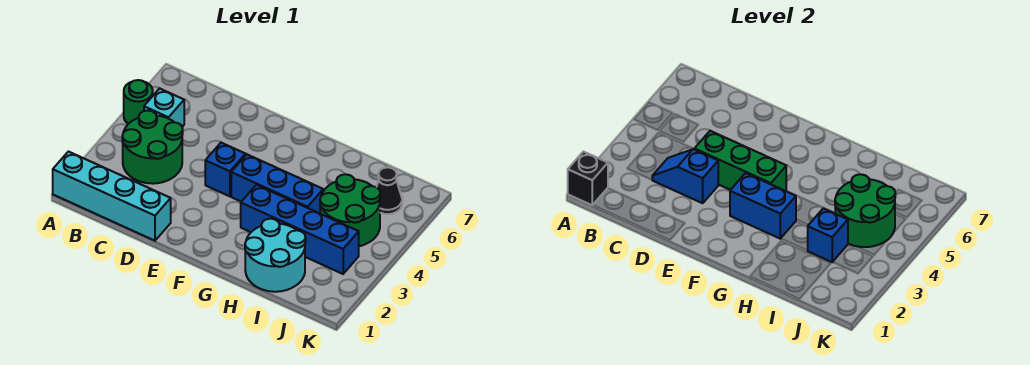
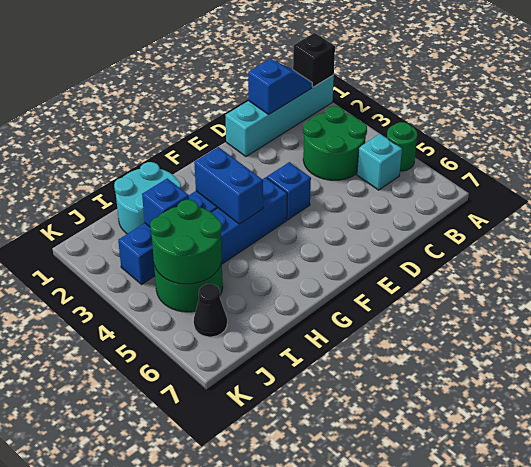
blue slope C3:D3 level 2 top D -> blue slope B1:C1 level 2 top C
green brick D4:F4 level 2 -> none
blue brick F3:G3 level 2 -> blue brick G3:G4 level 2

